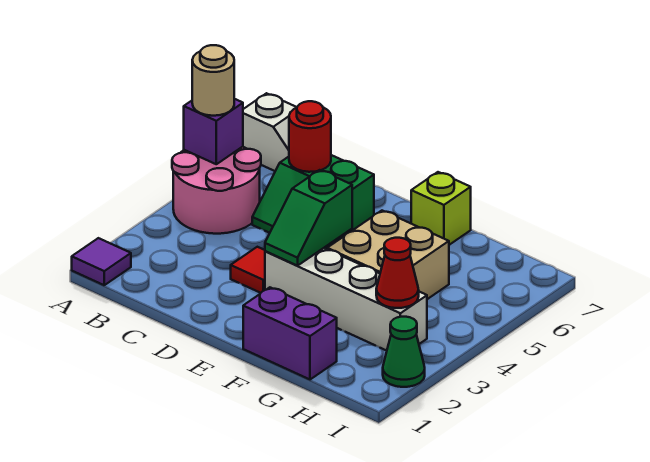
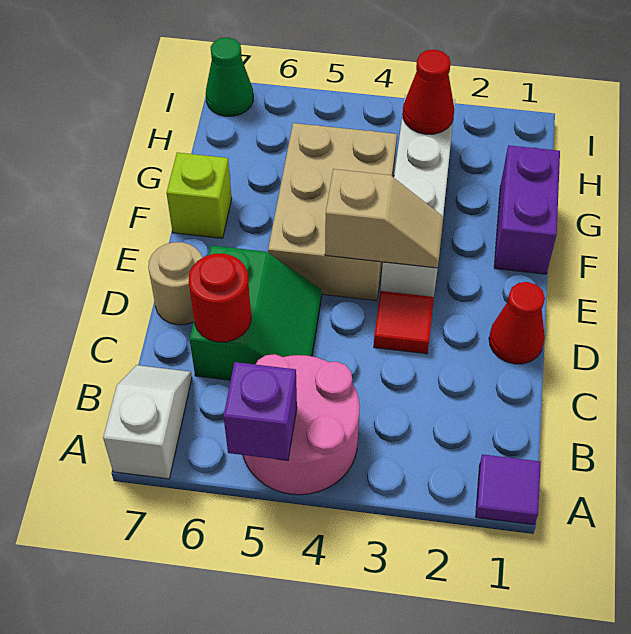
tan round brick A5 level 3 -> tan round brick D7 level 1
none -> red cone D1 level 1
green slope E3:E4 level 2 top 4 -> tan slope E3:E4 level 2 top 4
tan brick F4:G5 level 1 -> tan brick E4:G5 level 1
green cone I2 level 1 -> green cone I7 level 1

